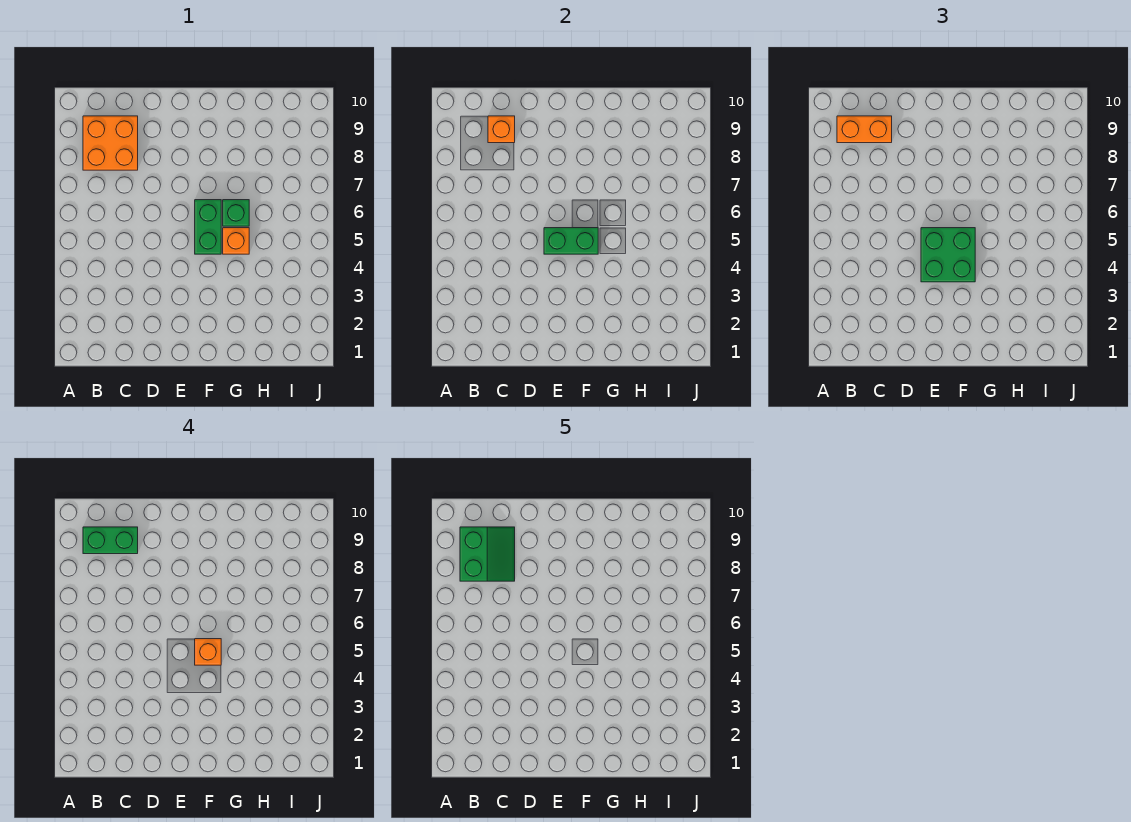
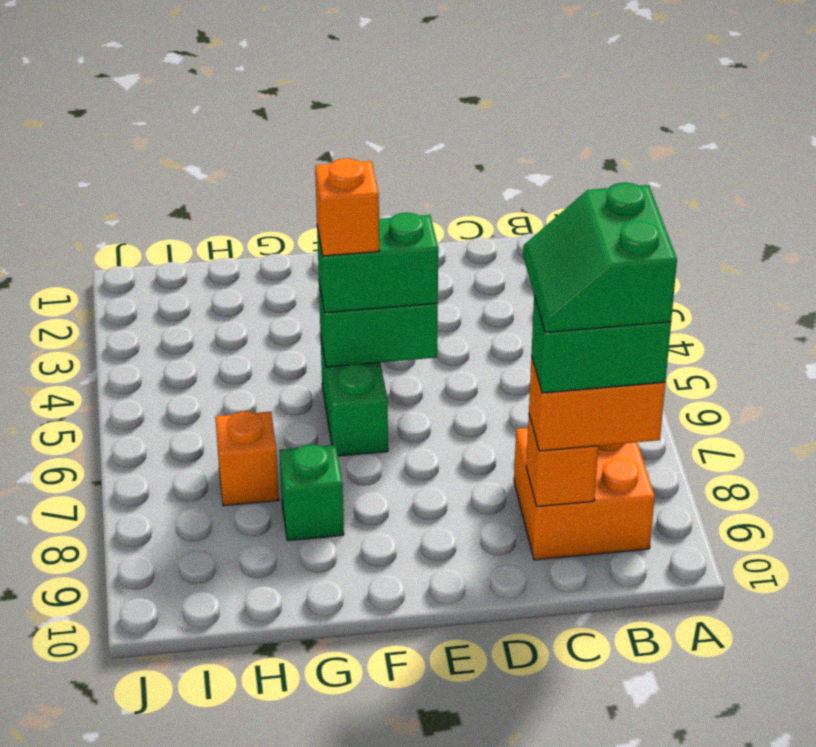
green brick E4:F5 level 3 -> green brick E5:F5 level 3
orange brick G5 level 1 -> orange brick H7 level 1
green brick G6 level 1 -> green brick G8 level 1

